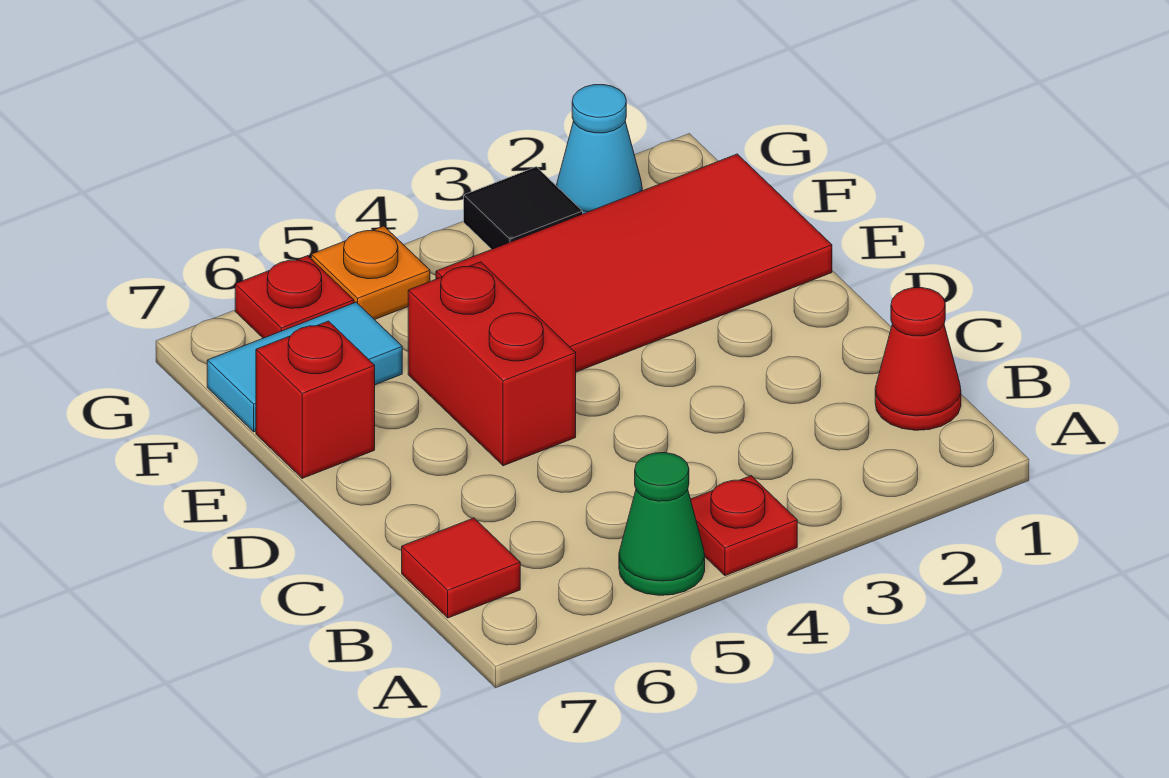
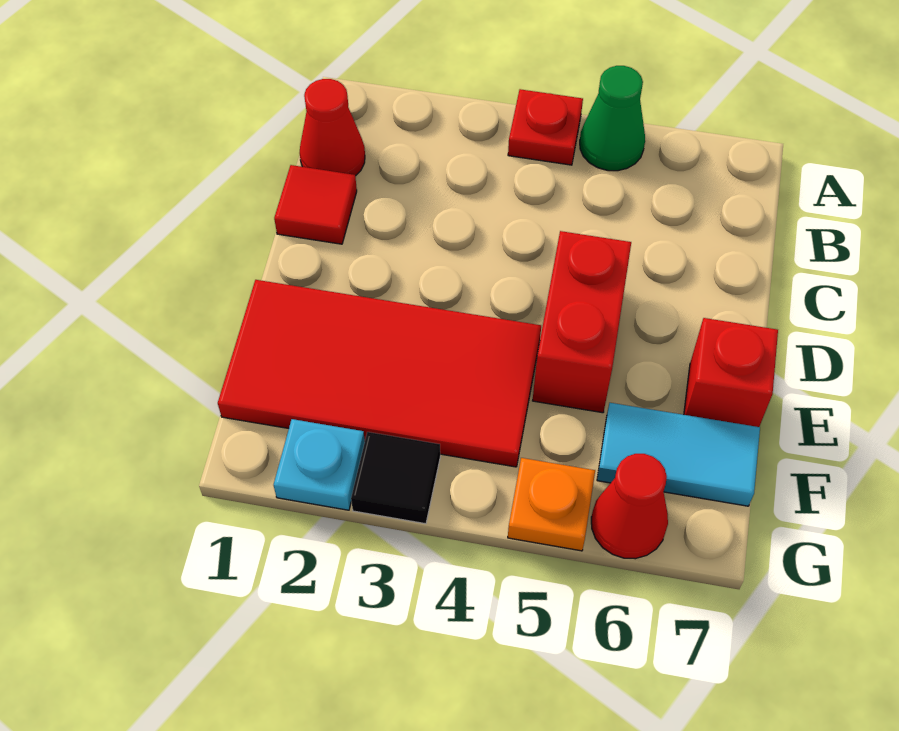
red tile B7 level 1 -> red tile C1 level 1
cyan cone G2 level 1 -> cyan plate G2 level 1
red plate G6 level 1 -> red cone G6 level 1

